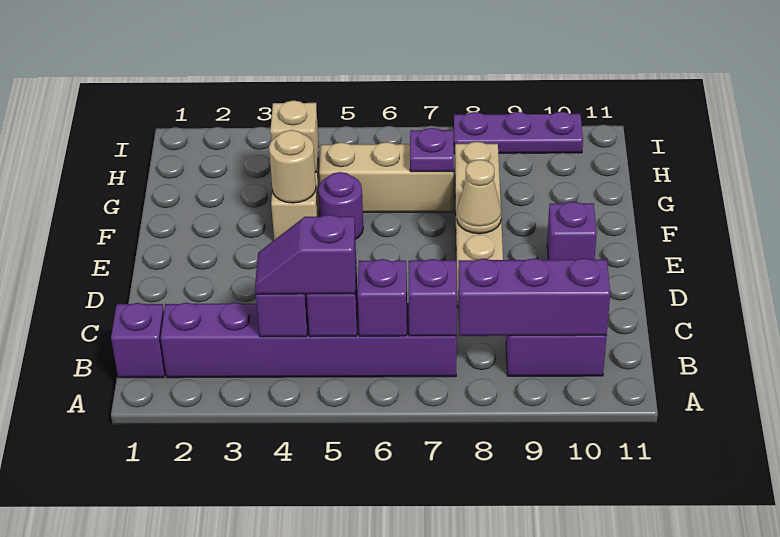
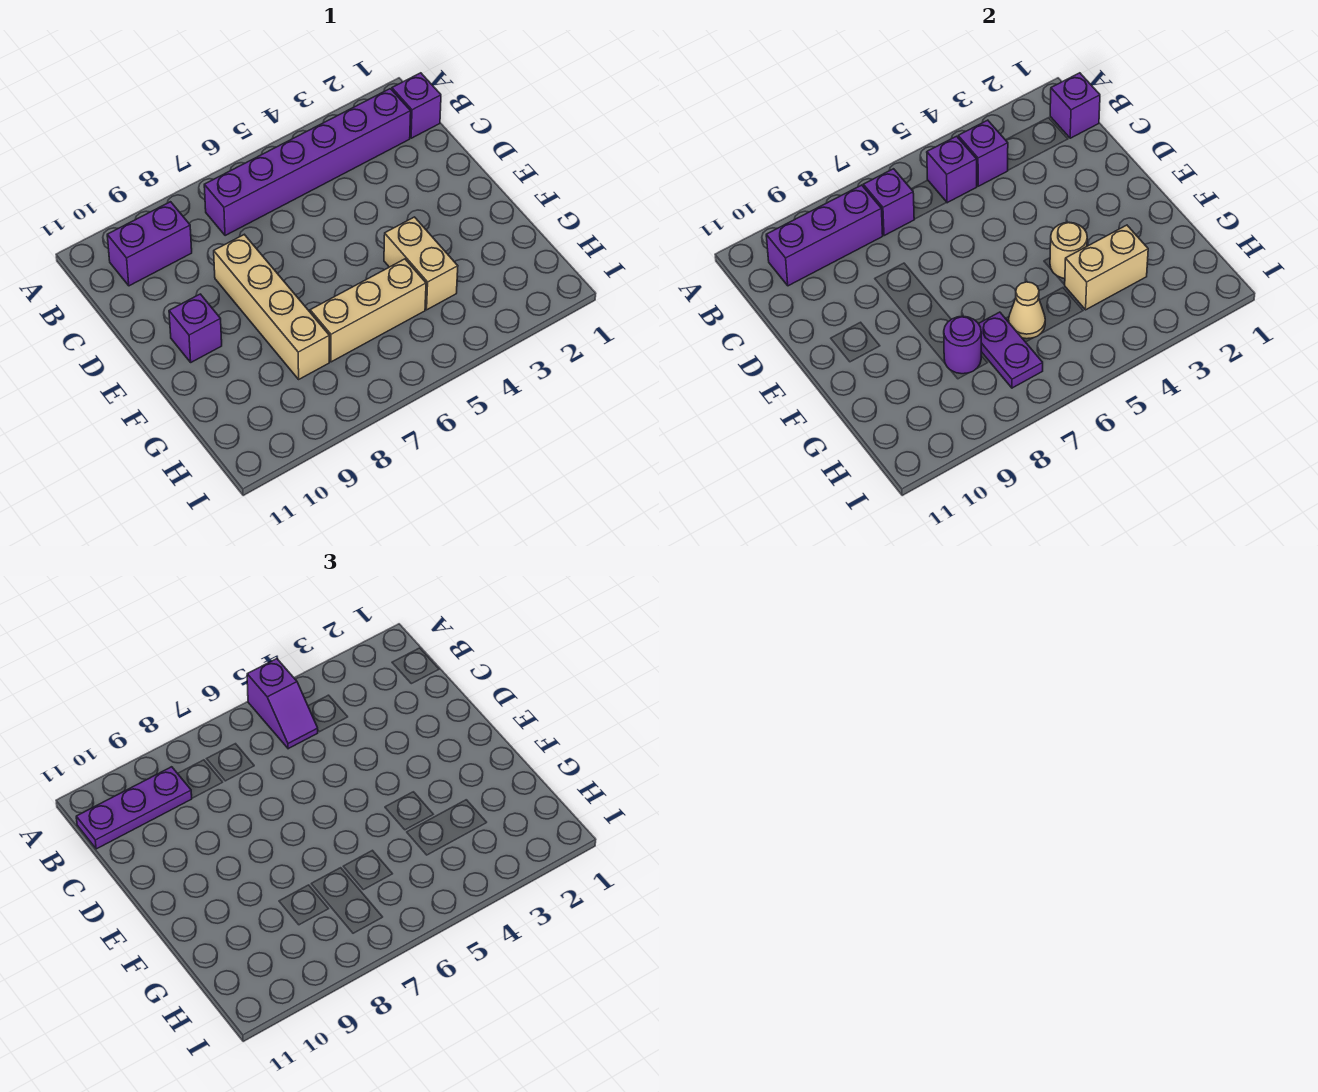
purple slope B4:B5 level 3 top 5 -> purple slope A5:B5 level 3 top A
purple brick B6 level 2 -> purple brick B1 level 2
tan cone E8 level 2 -> tan cone G6 level 2
purple round brick F5 level 1 -> purple round brick G8 level 2
tan brick G4 level 2 -> tan brick G3:G4 level 2
purple plate G7 level 2 -> purple plate G7:H7 level 2
purple plate I8:I10 level 1 -> purple plate B9:B11 level 3

